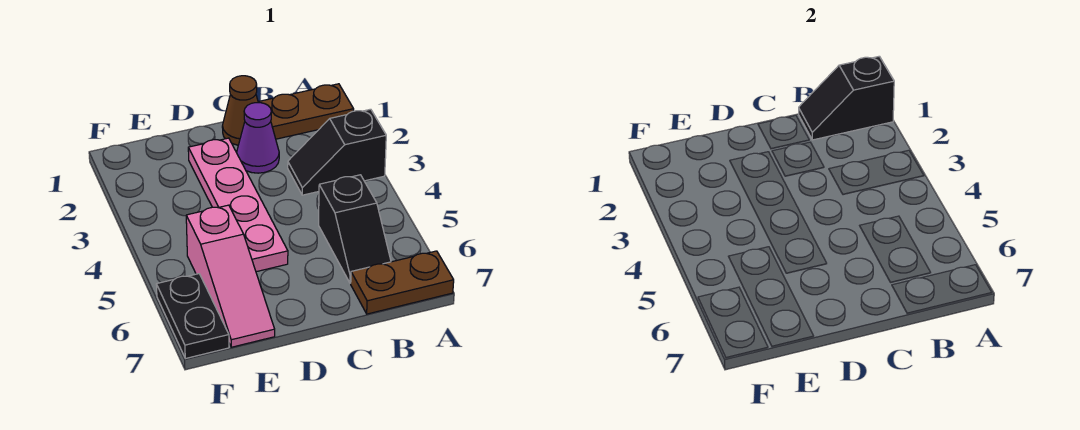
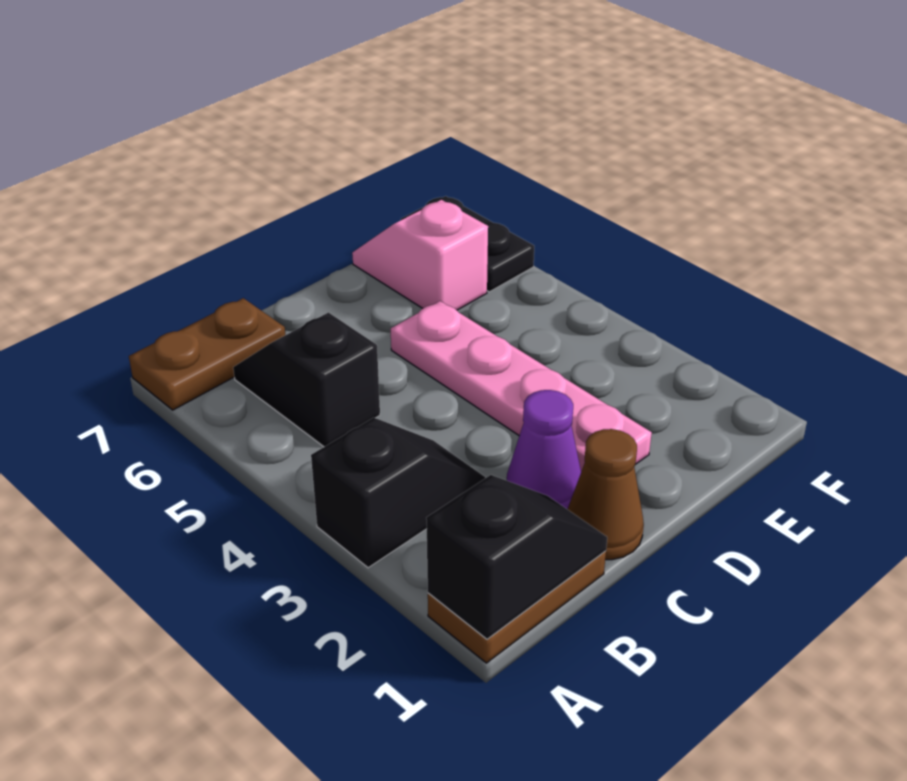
pink slope E5:E7 level 1 top 5 -> pink slope E6:E7 level 1 top 6

